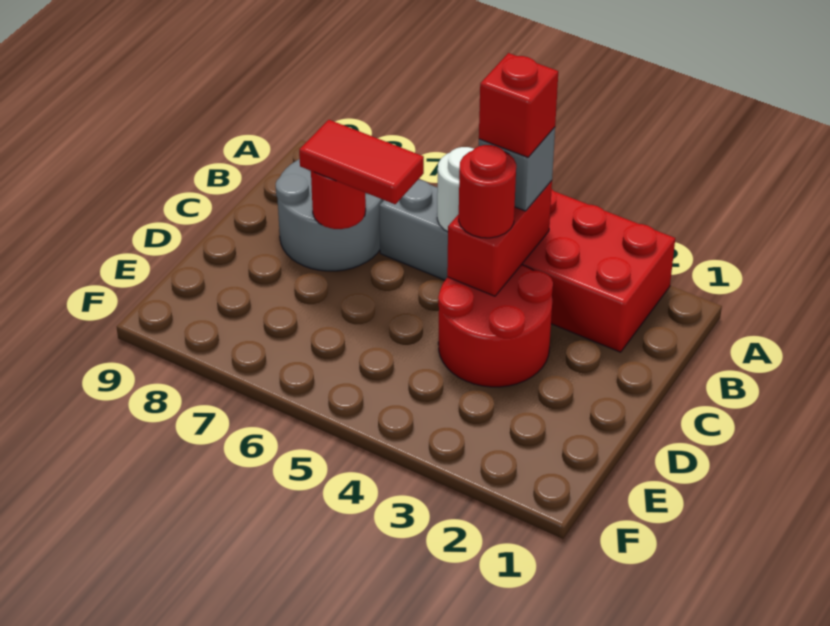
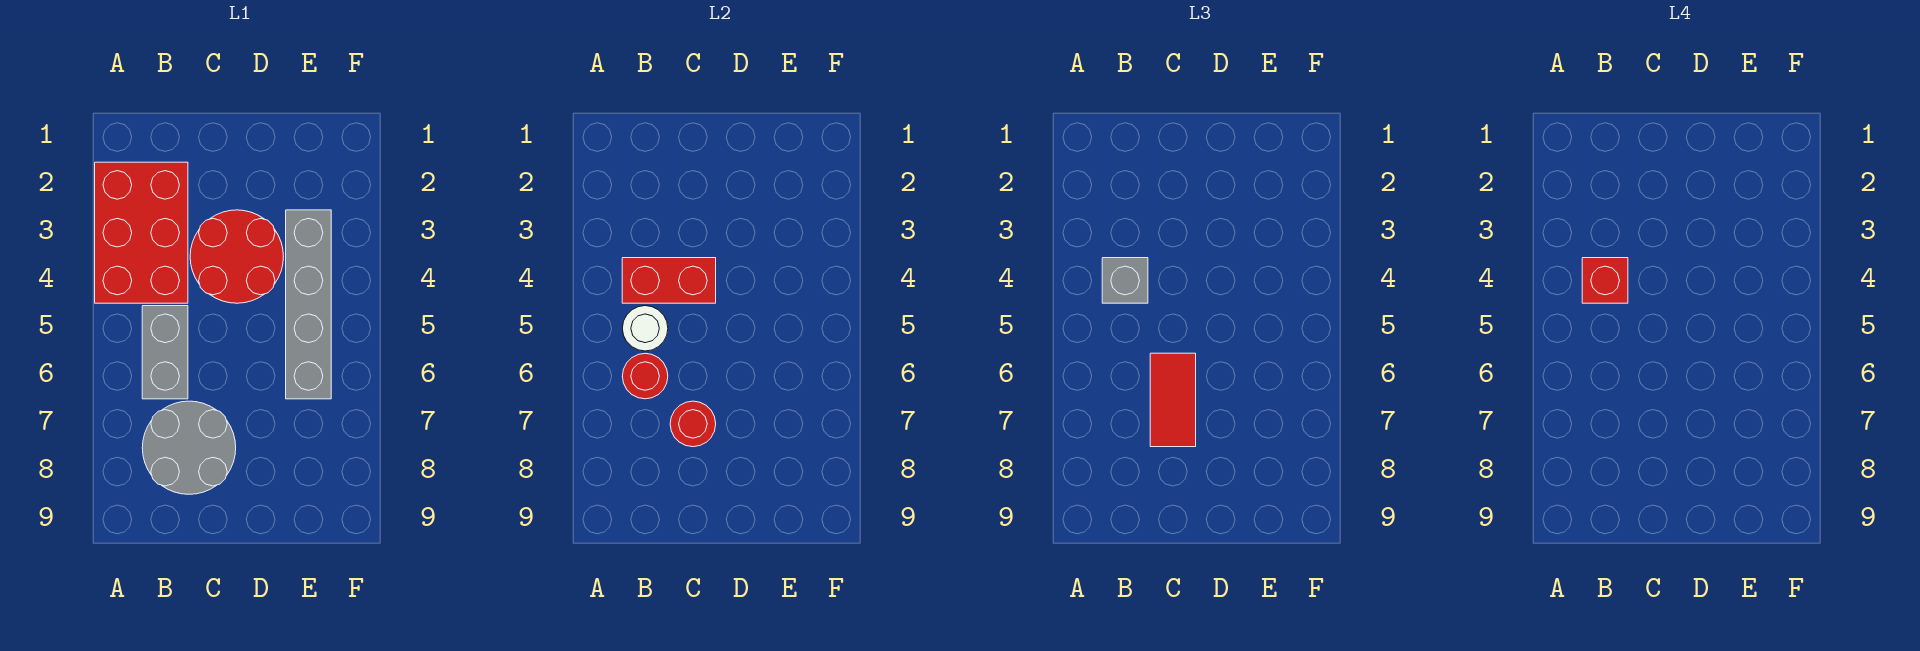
red round brick C4 level 3 -> red round brick B6 level 2
none -> grey brick E3:E6 level 1

